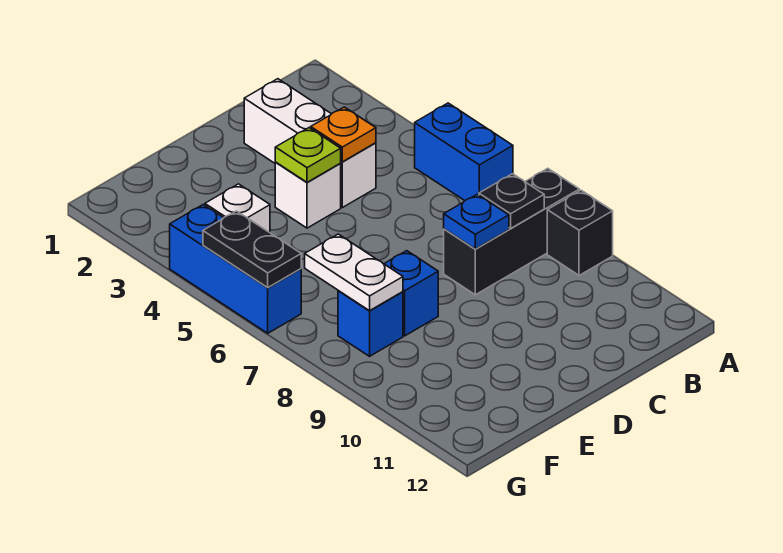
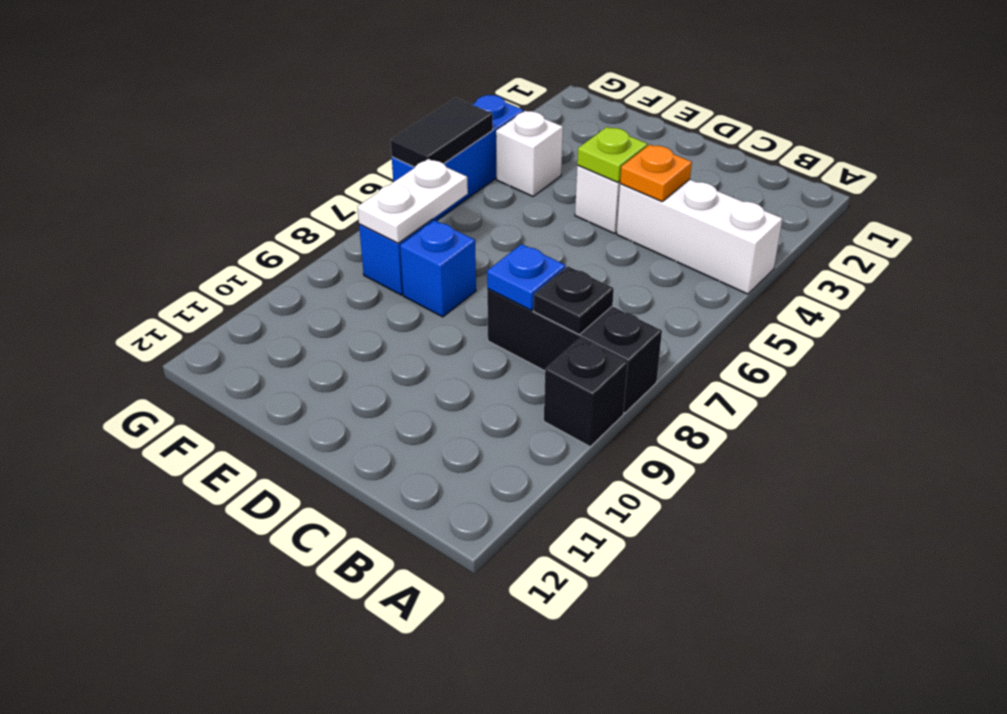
blue brick A5:A6 level 1 -> none
white brick C2:C4 level 1 -> white brick A4:C4 level 1
black plate G5:G6 level 2 -> black tile G5:G6 level 2

